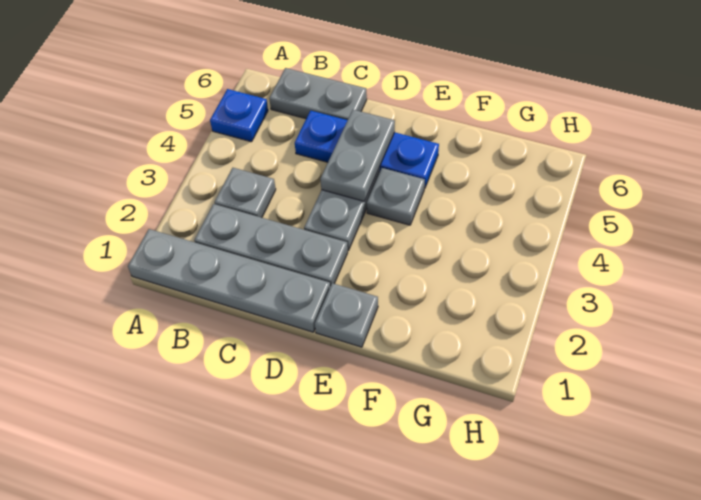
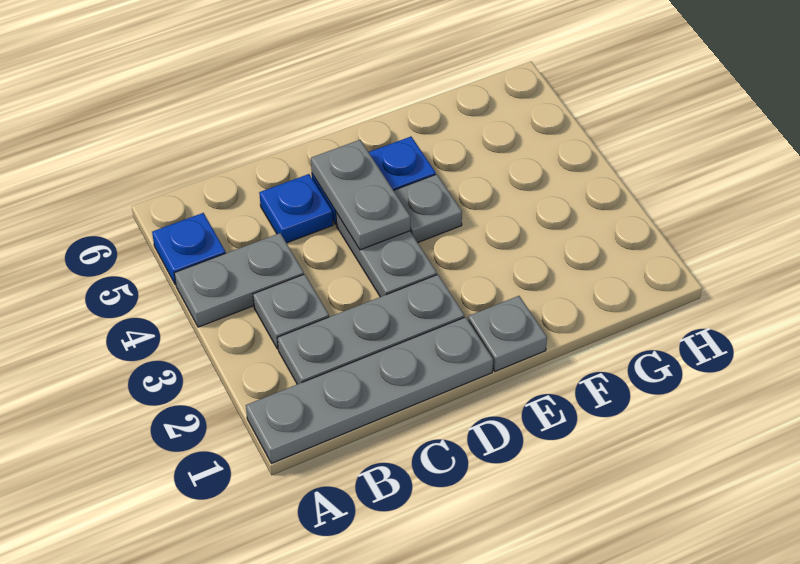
grey plate B6:C6 level 1 -> grey plate A4:B4 level 1

